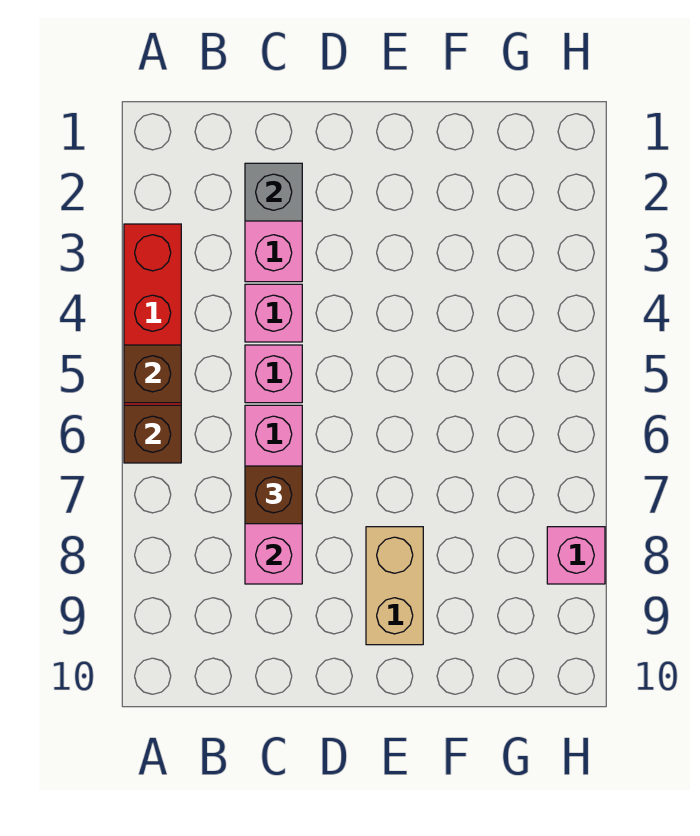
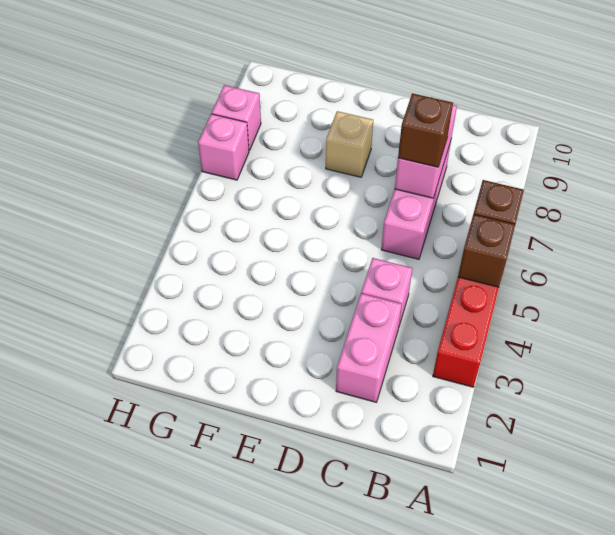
grey brick C2 level 2 -> none
pink brick C5 level 1 -> pink brick H7 level 1
tan brick E8:E9 level 1 -> tan brick E8 level 1

